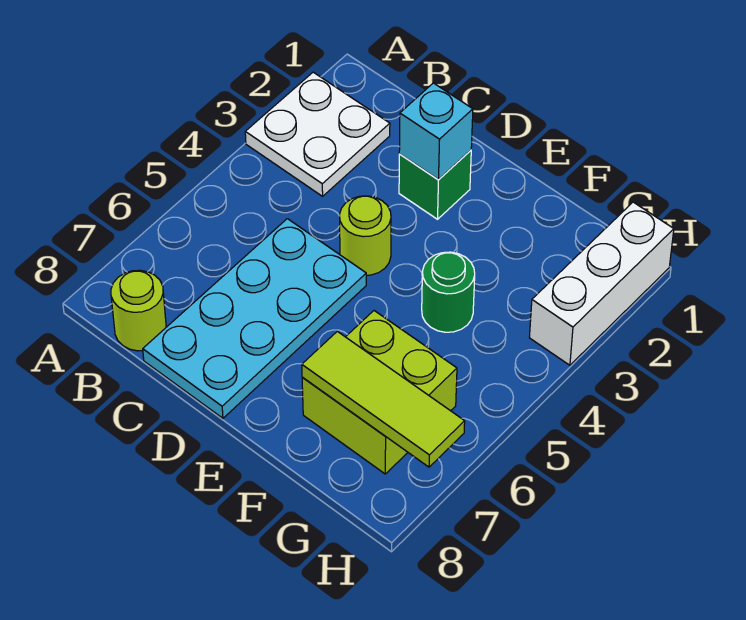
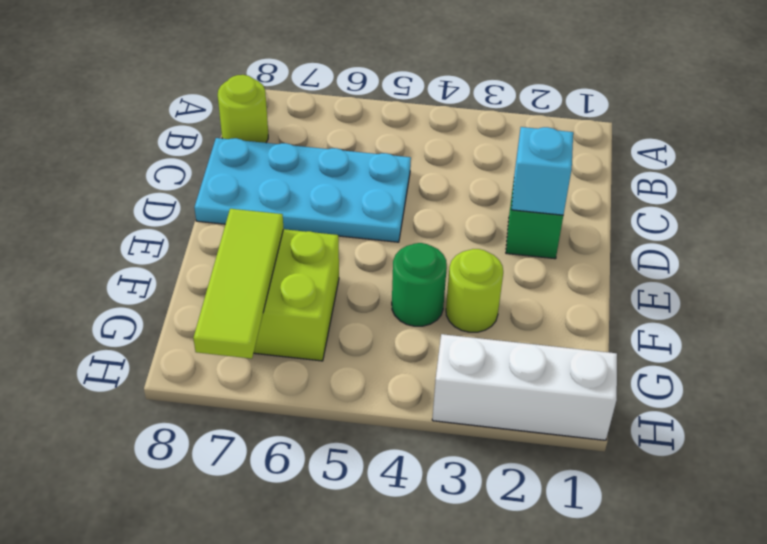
white plate A2:B3 level 1 -> none
lime round brick D4 level 1 -> lime round brick F3 level 1

